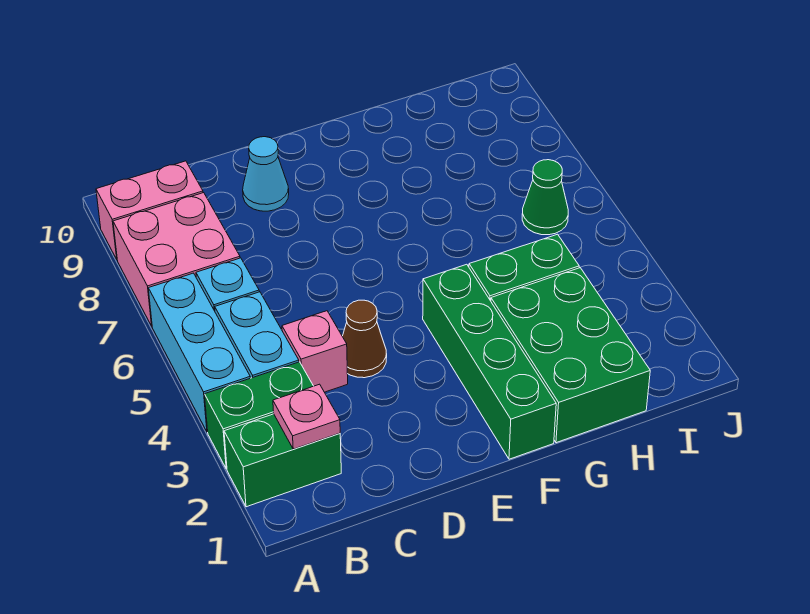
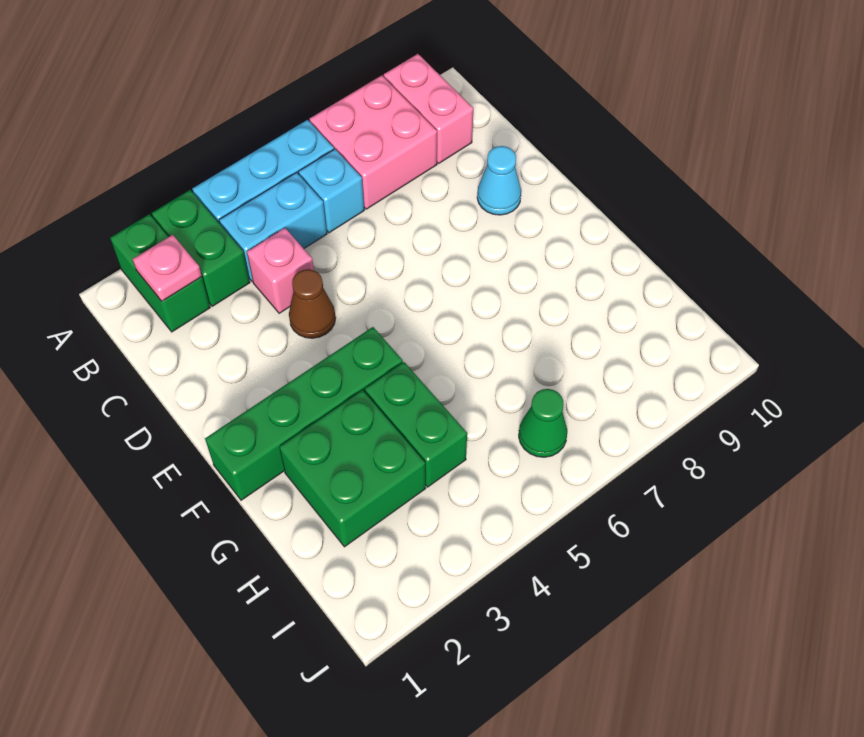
green brick G1:H3 level 1 -> green brick G2:H3 level 1

